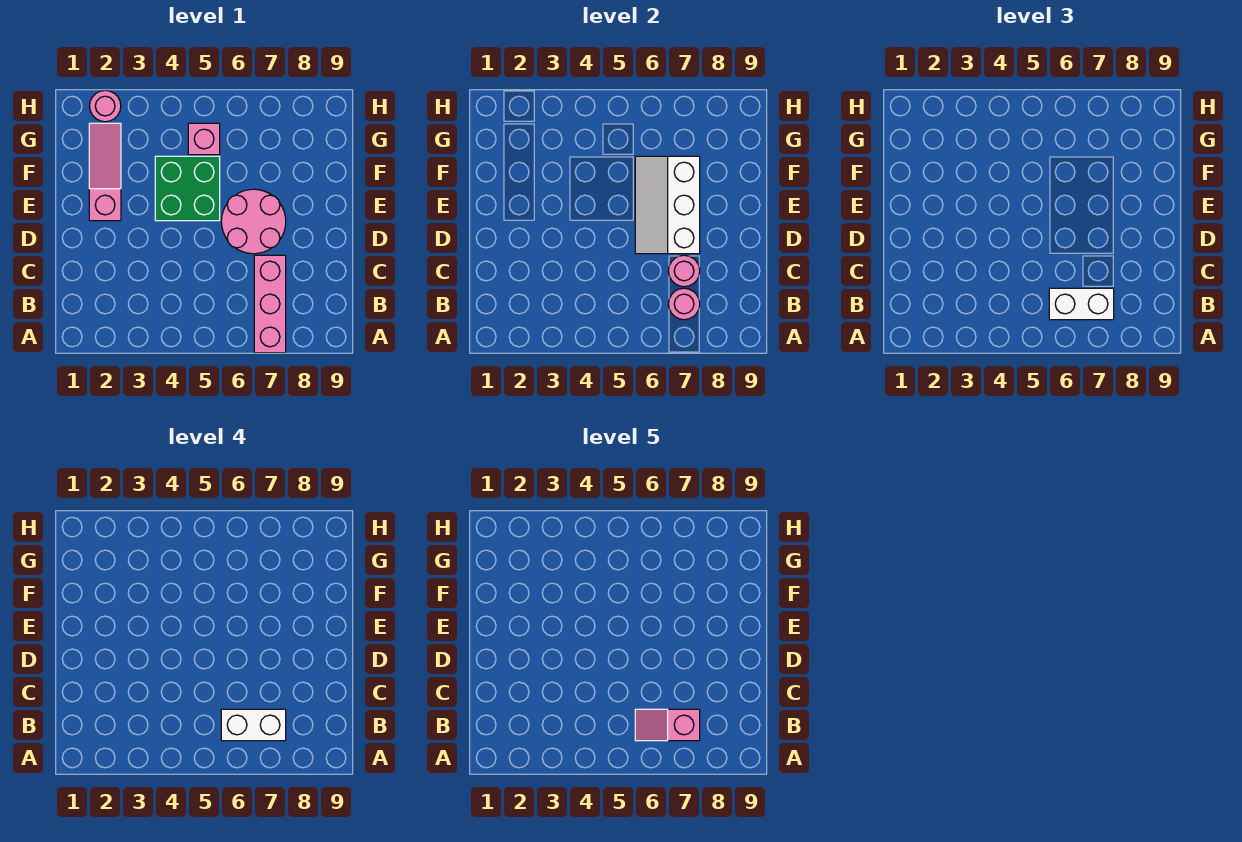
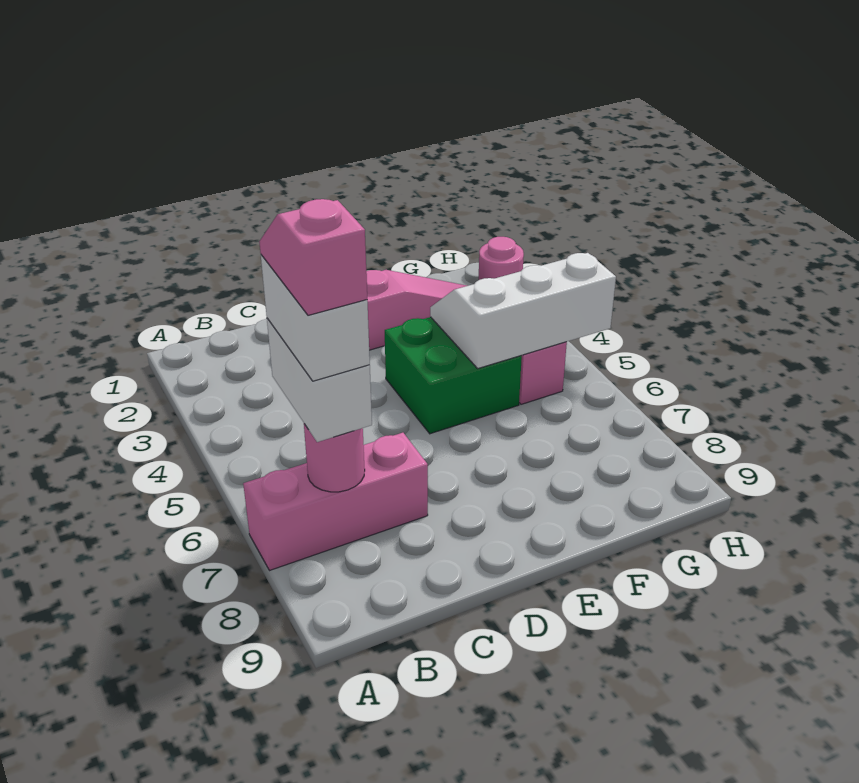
pink round brick C7 level 2 -> none
pink round brick D6:E7 level 1 -> none
white slope D6:F7 level 2 top 7 -> white slope F4:H5 level 2 top 5

